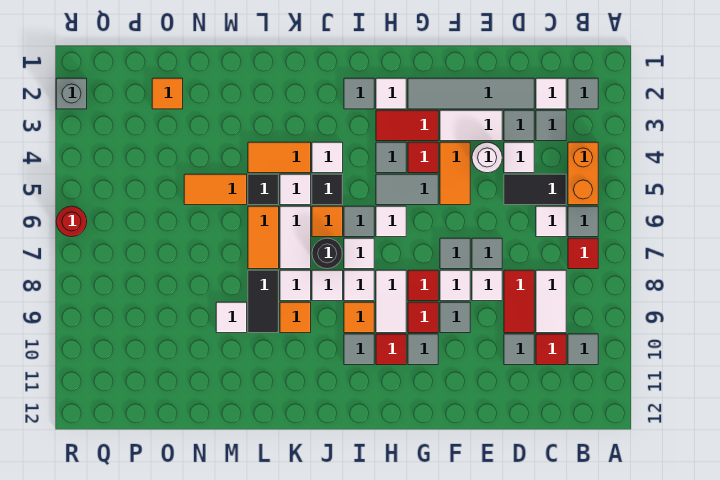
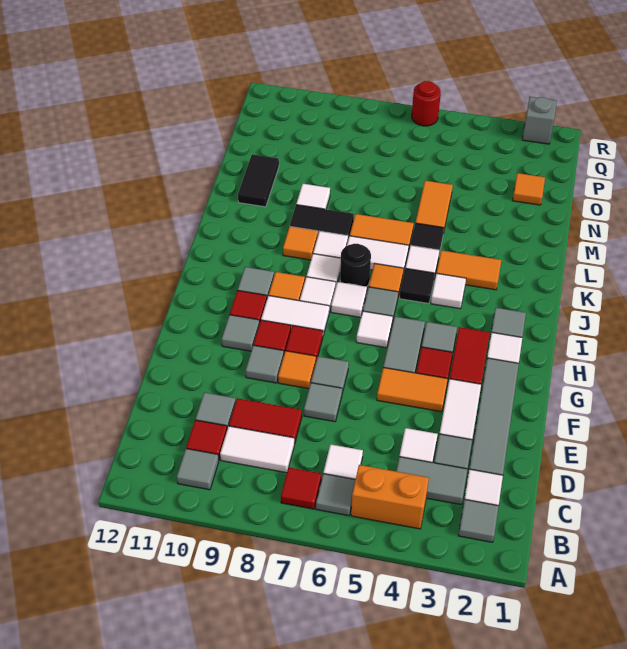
grey tile C3 level 1 -> grey tile C3:C4 level 1
black tile C5:D5 level 1 -> black tile M11:N11 level 1
white round brick E4 level 1 -> none
white tile E8 level 1 -> none
white tile F8 level 1 -> orange tile F8 level 1
orange tile K4:L4 level 1 -> orange tile K3:K4 level 1

